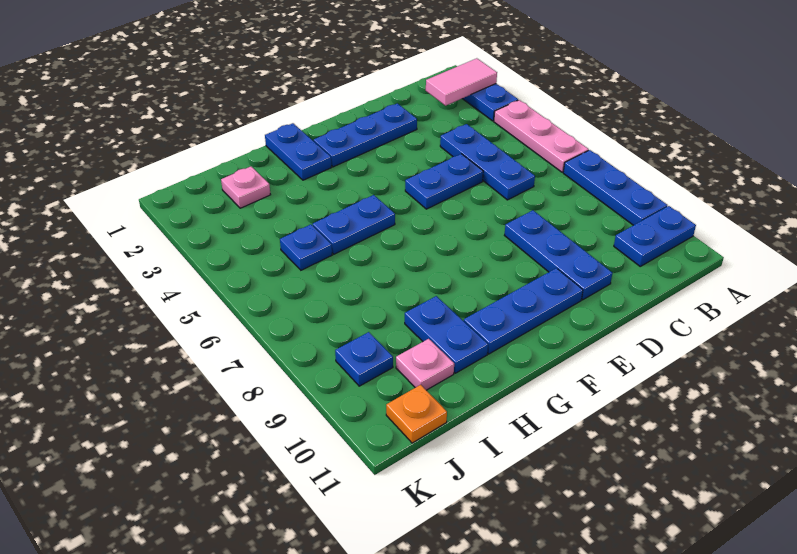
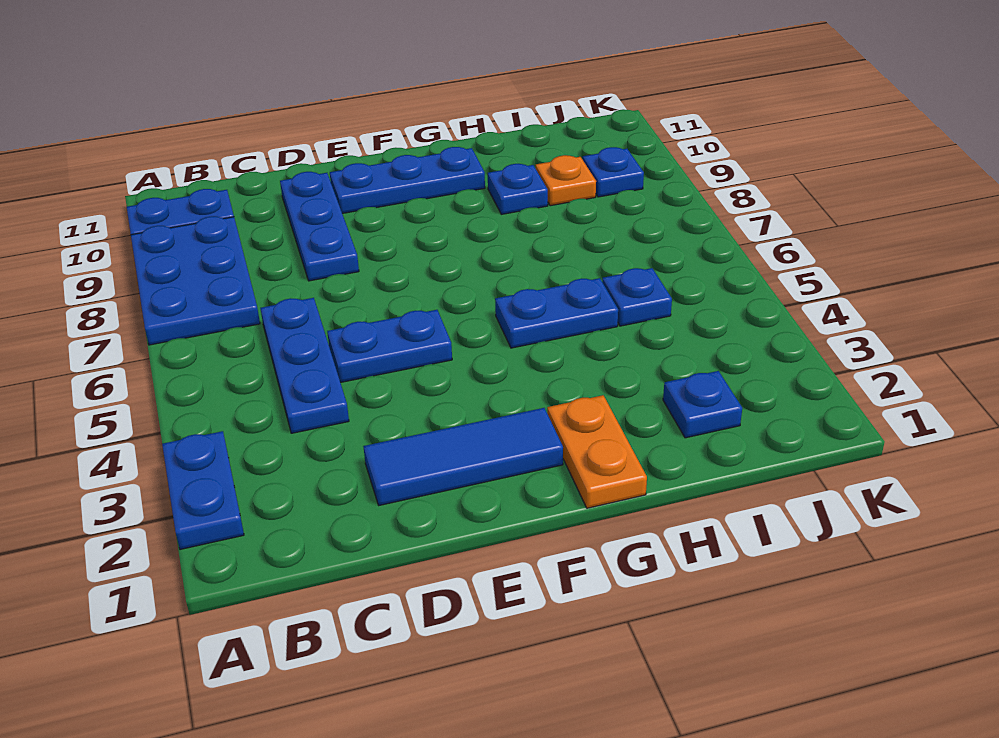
pink tile A2:B2 level 2 -> none
pink plate A4:A6 level 1 -> none
blue plate A7:A9 level 1 -> blue plate A7:B9 level 1
blue plate D2:F2 level 1 -> blue tile D2:F2 level 1
blue plate G1:G2 level 1 -> orange plate G1:G2 level 1
blue plate H9:H10 level 1 -> blue plate H9 level 1
pink plate I2 level 1 -> blue plate I2 level 1
pink plate I10 level 1 -> none
orange plate J11 level 1 -> orange plate I9 level 1

